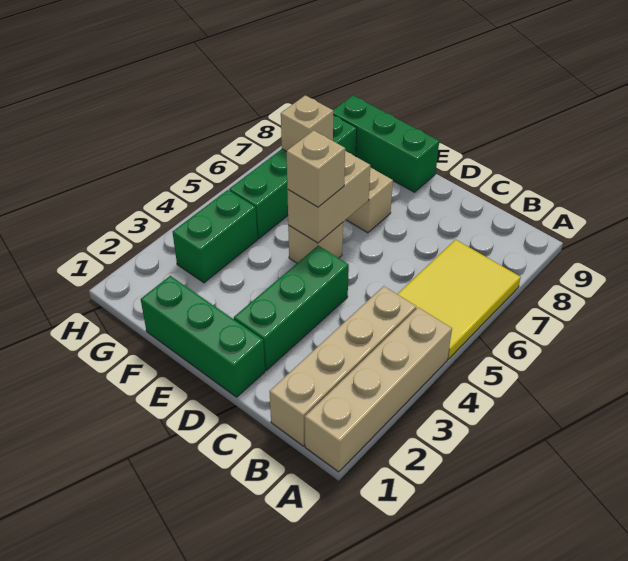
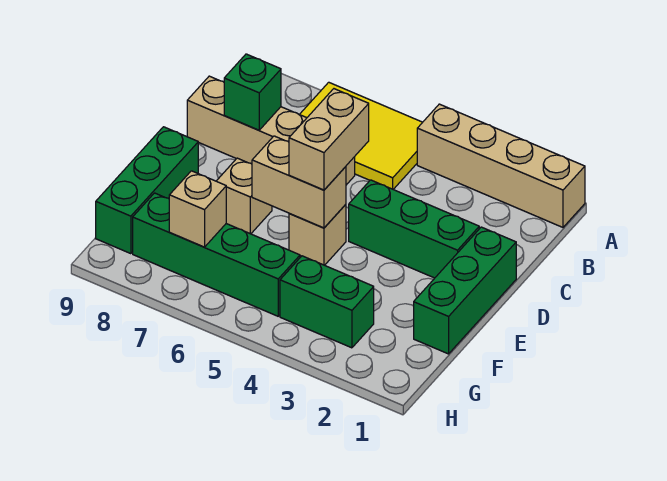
tan brick B1:B4 level 1 -> tan brick C6:C9 level 1
none -> green brick C8 level 2
tan brick E5 level 3 -> tan brick D5:E5 level 3

